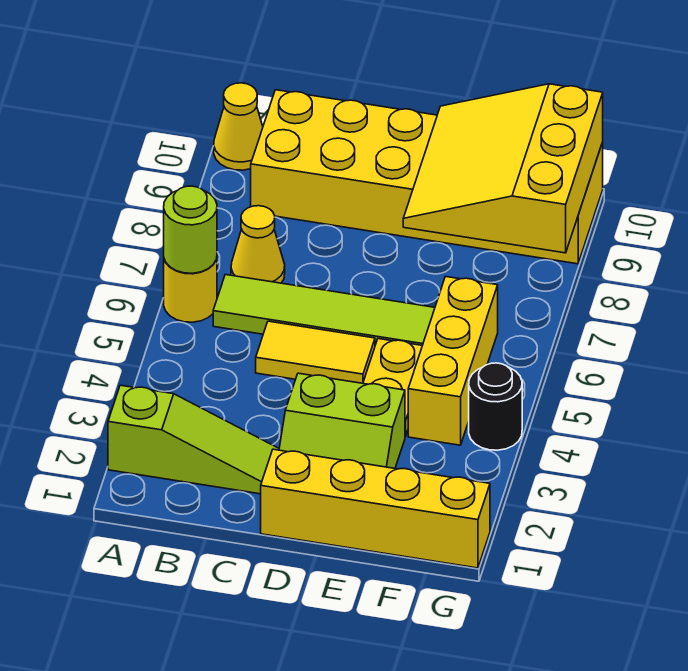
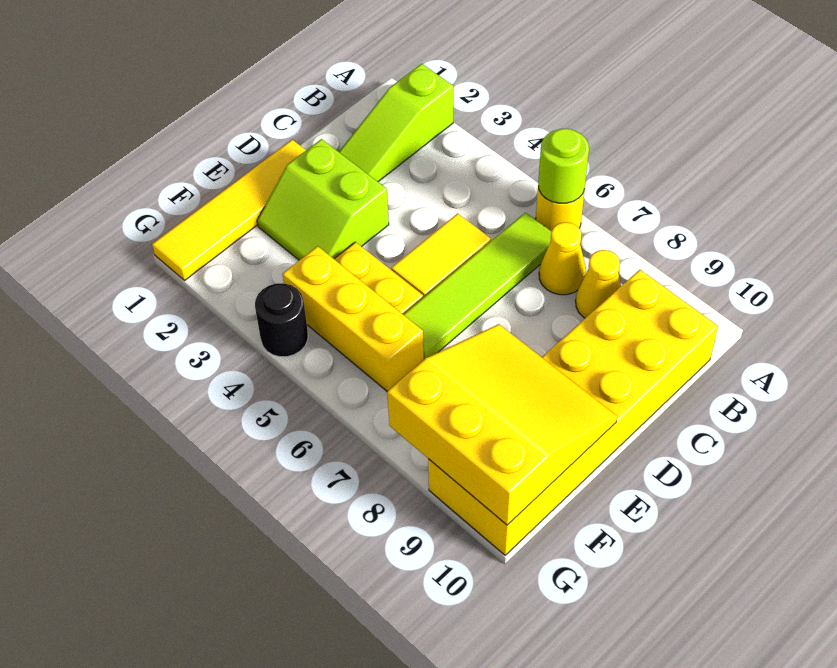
yellow cone A10 level 1 -> yellow cone B8 level 1
yellow brick D1:G1 level 1 -> yellow tile D1:G1 level 1
lime slope D2:E3 level 1 top 3 -> lime slope D2:E3 level 1 top D

